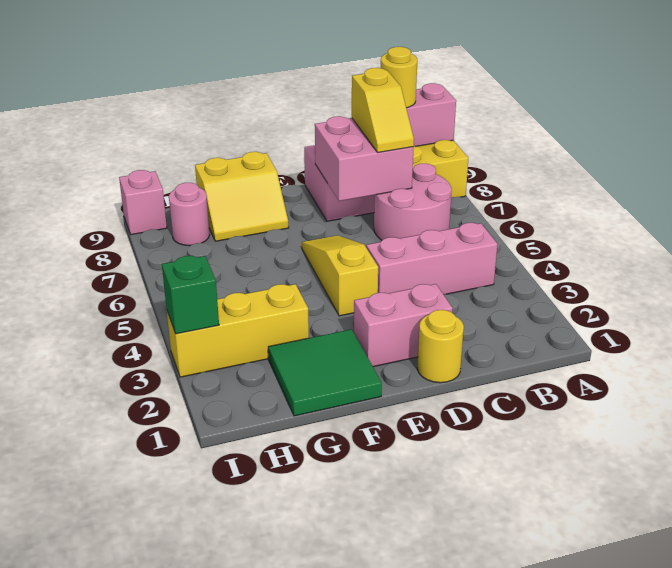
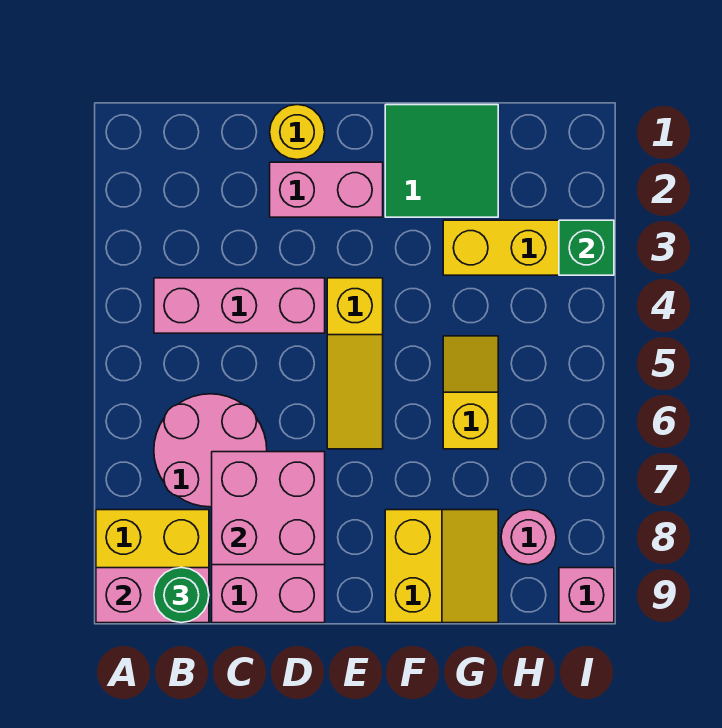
yellow round brick B9 level 3 -> green round brick B9 level 3
yellow slope C7:C8 level 3 top 8 -> yellow slope G5:G6 level 1 top 6
yellow slope F8:G9 level 1 top 9 -> yellow slope F8:G9 level 1 top F

